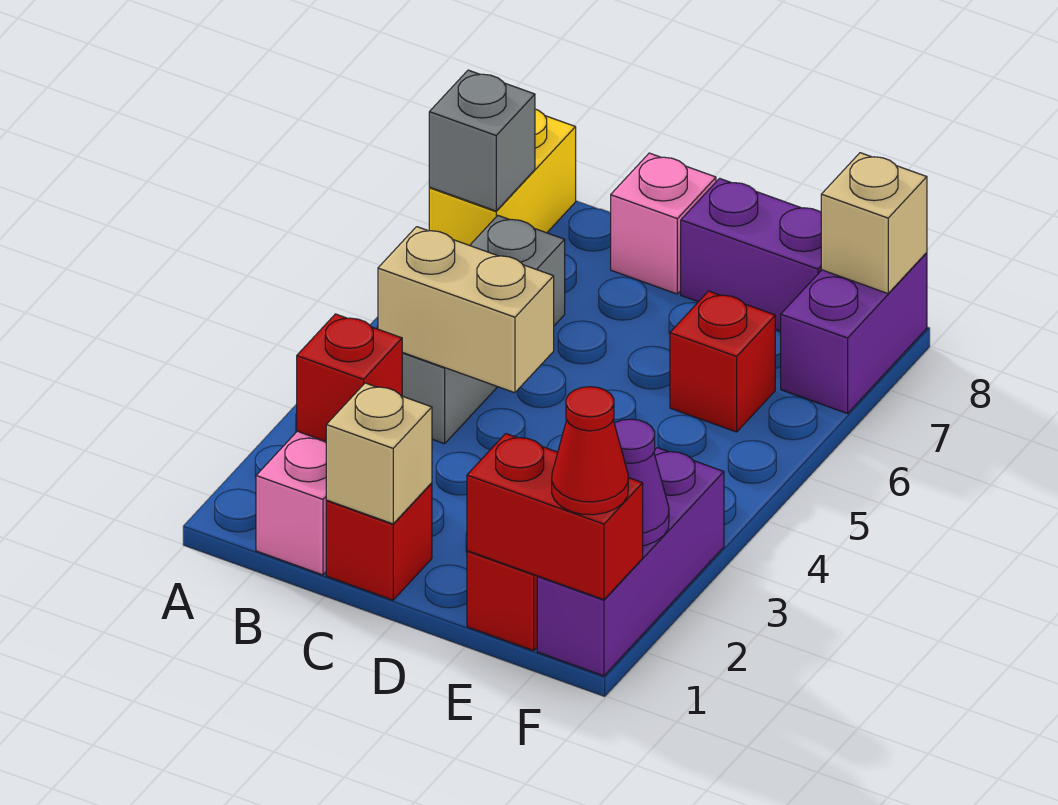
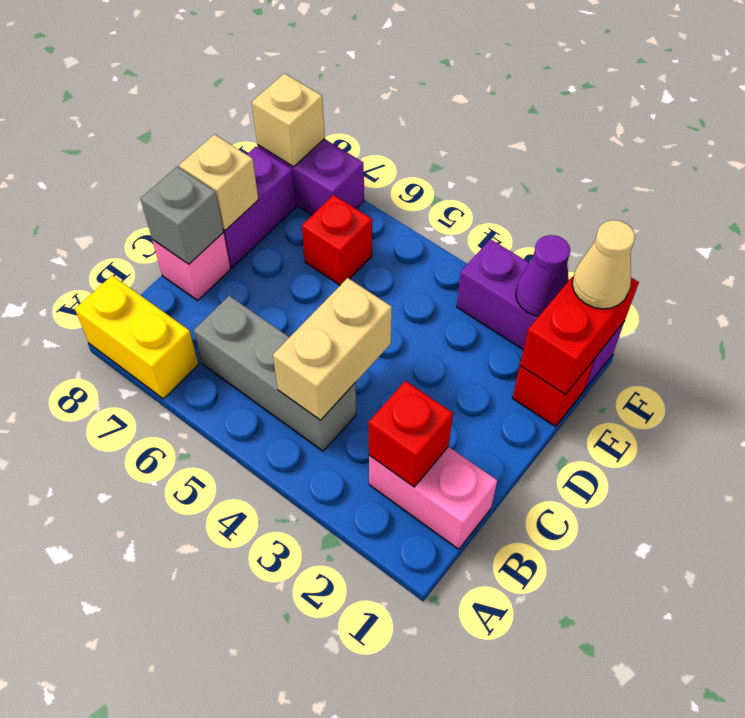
grey brick A7 level 2 -> grey brick C8 level 2
red brick C1 level 1 -> none
tan brick C1 level 2 -> tan brick D8 level 2
red cone F1 level 3 -> tan cone F1 level 3

